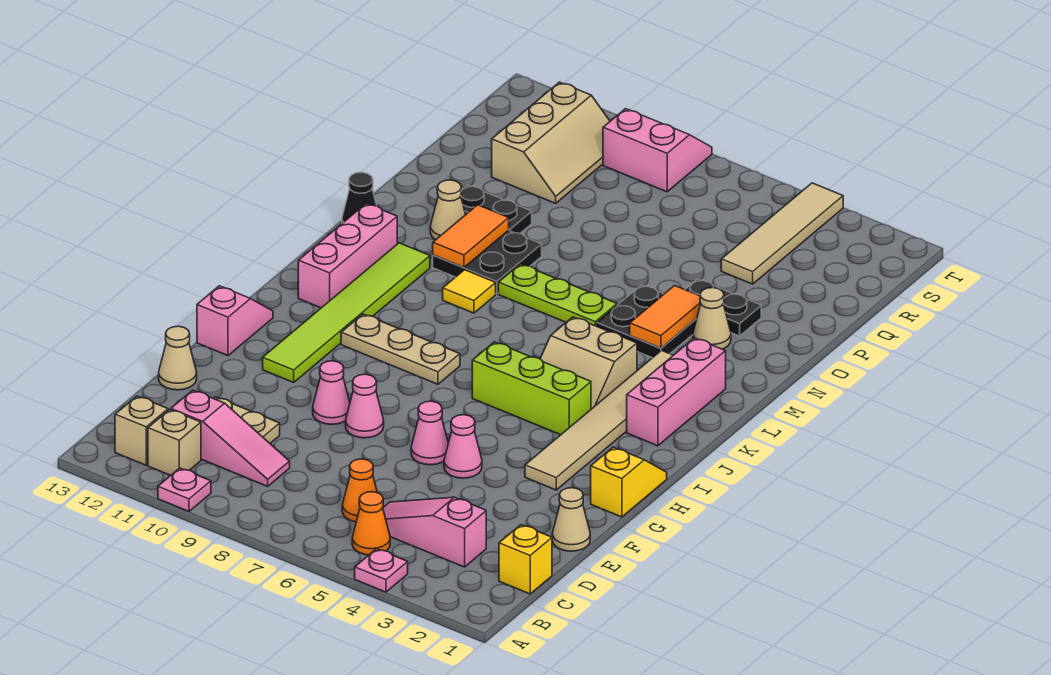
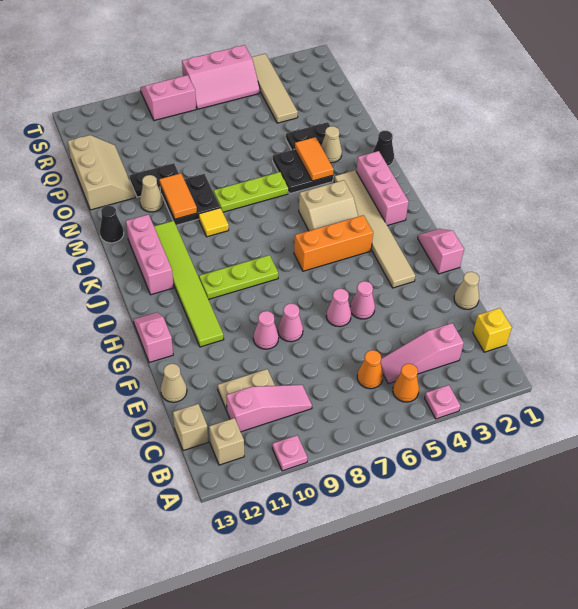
tan brick B11 level 1 -> tan brick C13 level 1
yellow slope G1:H1 level 1 top G -> pink slope G1:H1 level 1 top G
lime brick I4:I6 level 1 -> orange brick I4:I6 level 1
tan plate I8:I10 level 1 -> lime plate I8:I10 level 1
none -> black cone M1 level 1
tan slope Q10:S11 level 1 top 11 -> tan slope O12:Q13 level 1 top 13
none -> pink slope S5:T7 level 1 top T

